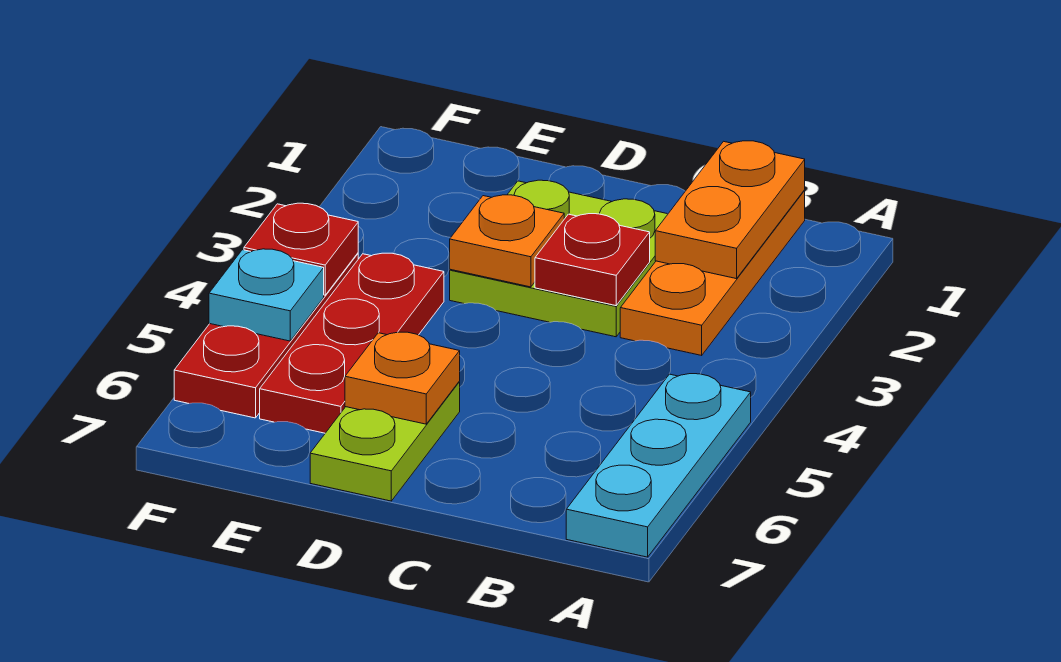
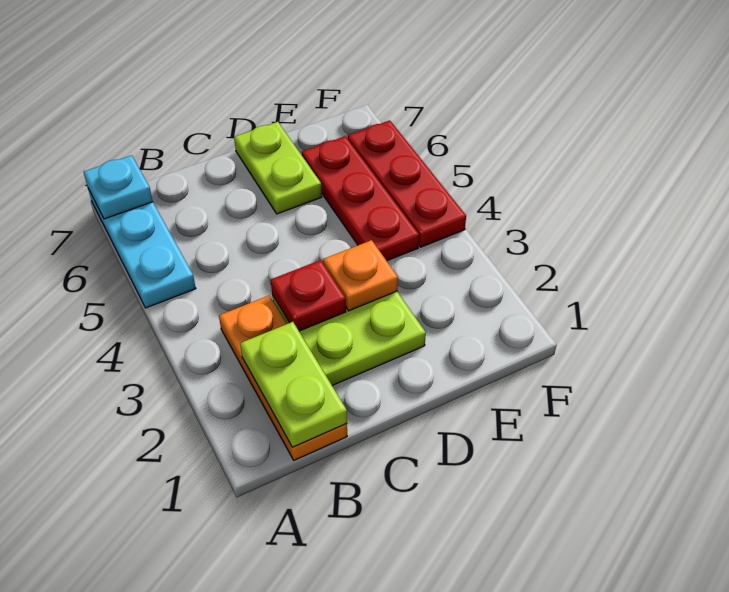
orange plate B1:B2 level 2 -> lime plate B1:B2 level 2
orange plate D6 level 2 -> none
red plate F4 level 2 -> none
cyan plate F5 level 2 -> cyan plate A7 level 2

